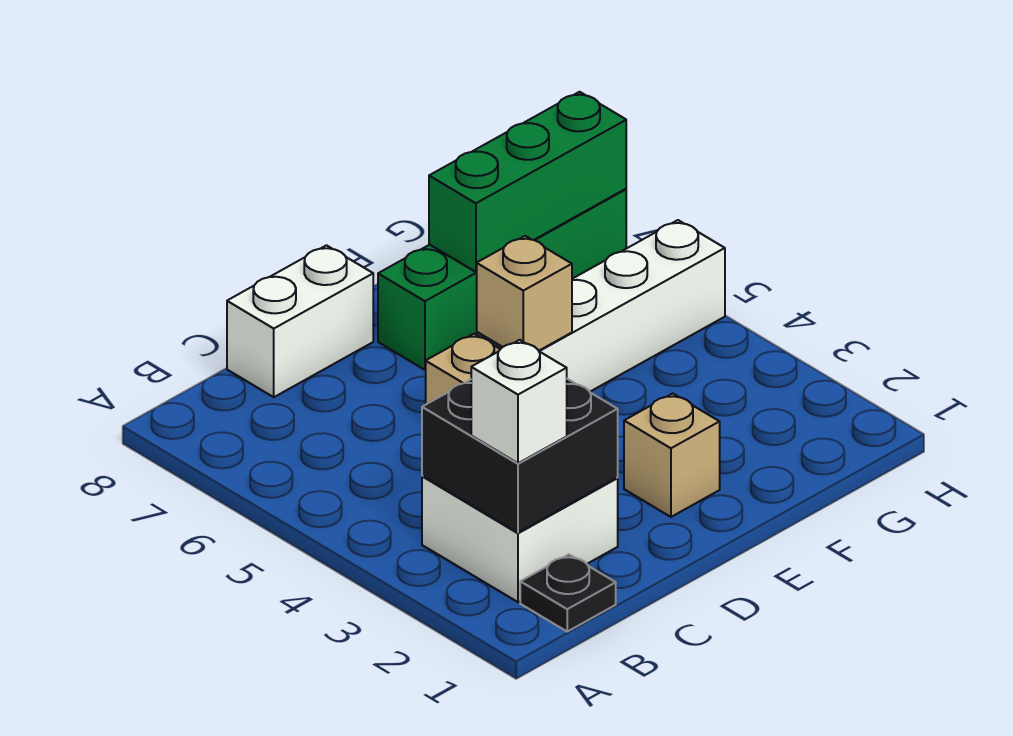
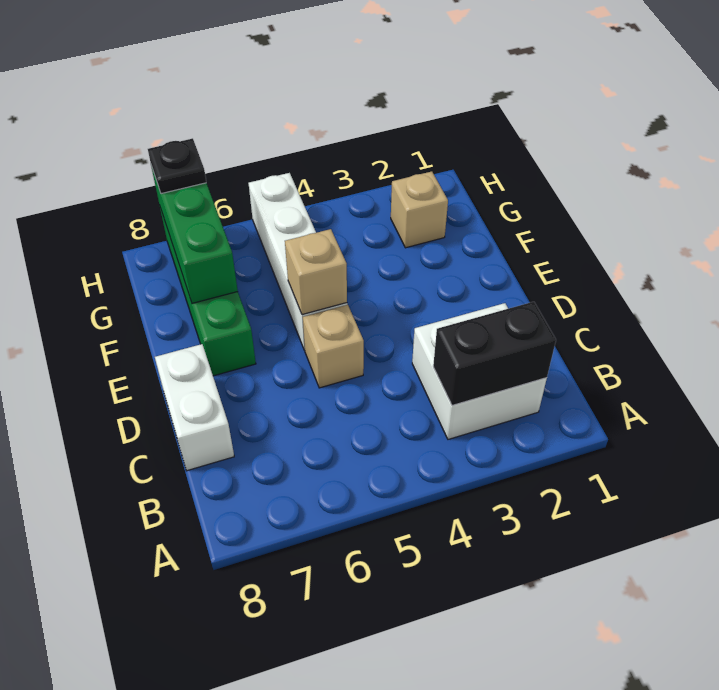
black plate B1 level 1 -> black plate H7 level 3
black brick B2:C3 level 2 -> black brick B2:B3 level 2
white brick B2 level 3 -> none
tan brick E2 level 1 -> tan brick G2 level 1

